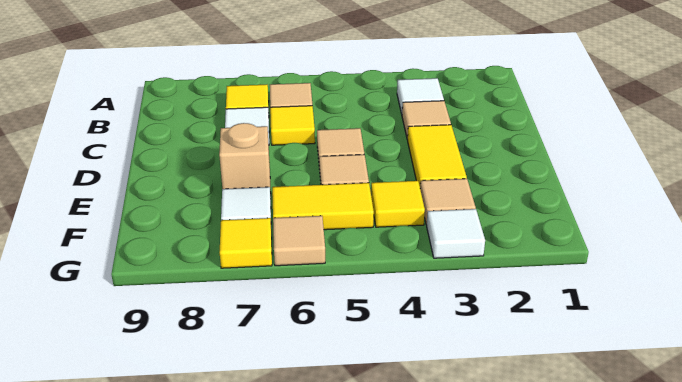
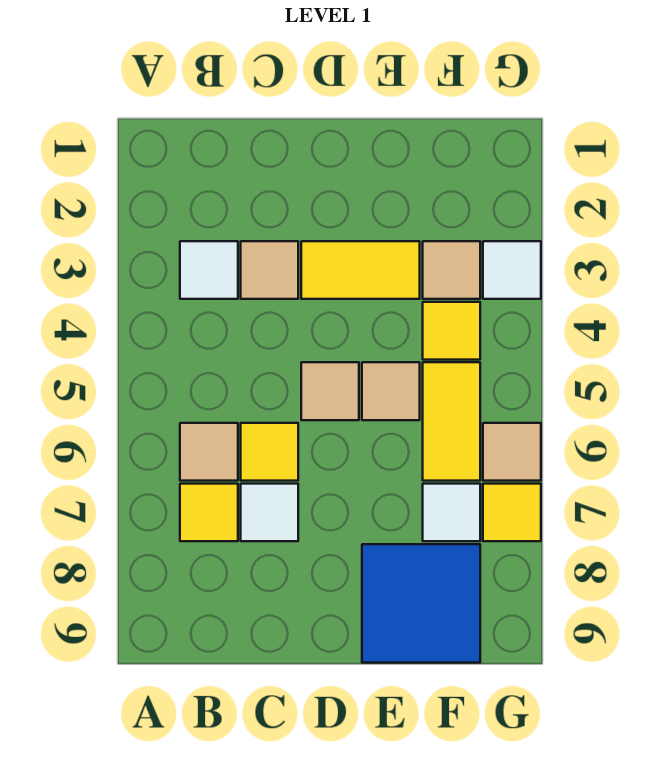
tan brick E7 level 1 -> none
none -> blue tile E8:F9 level 1

